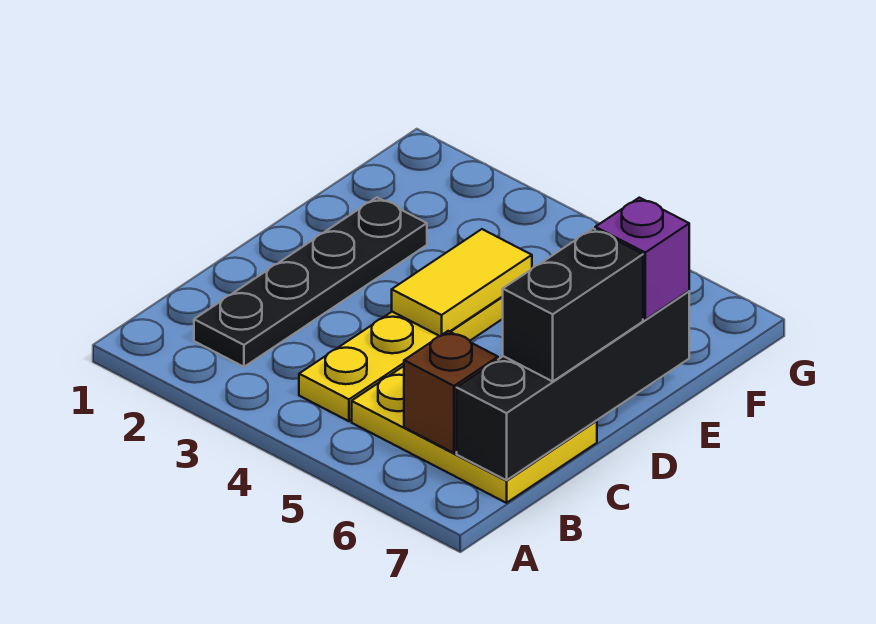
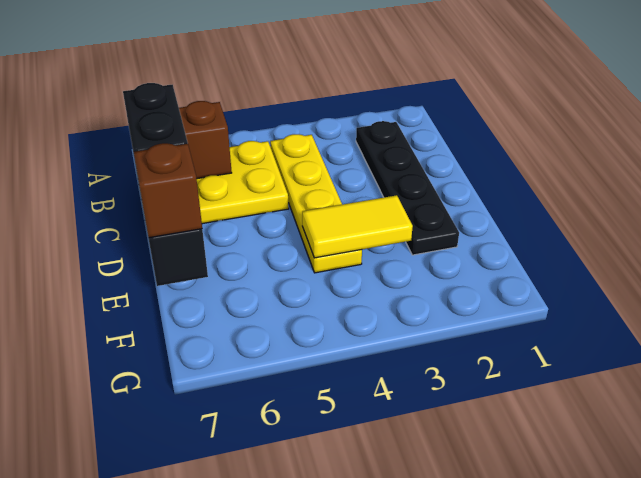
yellow tile D4:E4 level 2 -> yellow tile E3:E4 level 2
purple brick E7 level 3 -> brown brick E7 level 3

